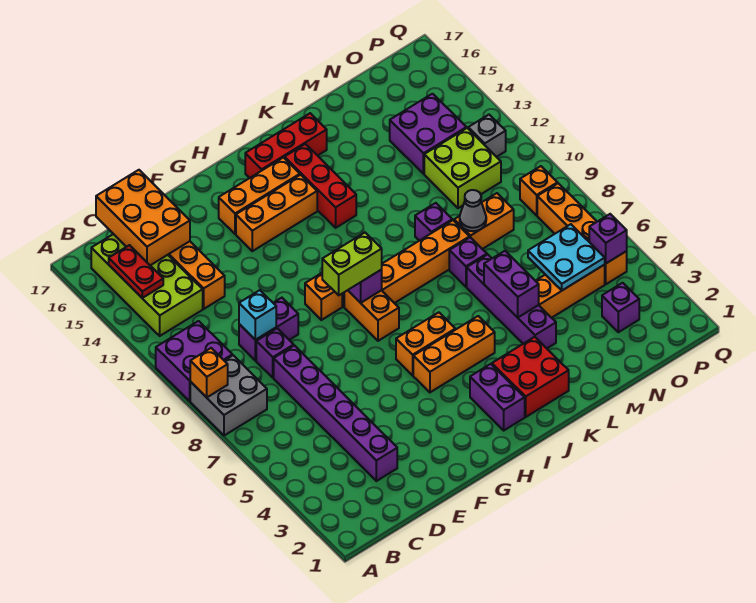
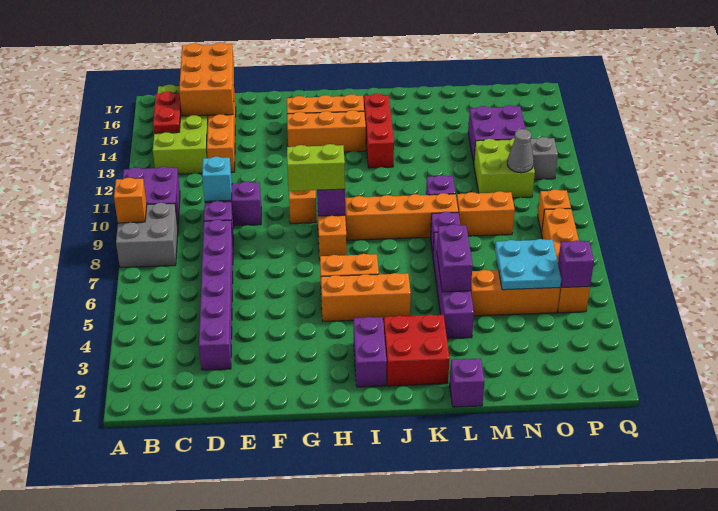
red brick I16:K16 level 1 -> none
grey cone M9 level 2 -> grey cone O11 level 2
purple brick O3 level 1 -> purple brick L1 level 1

